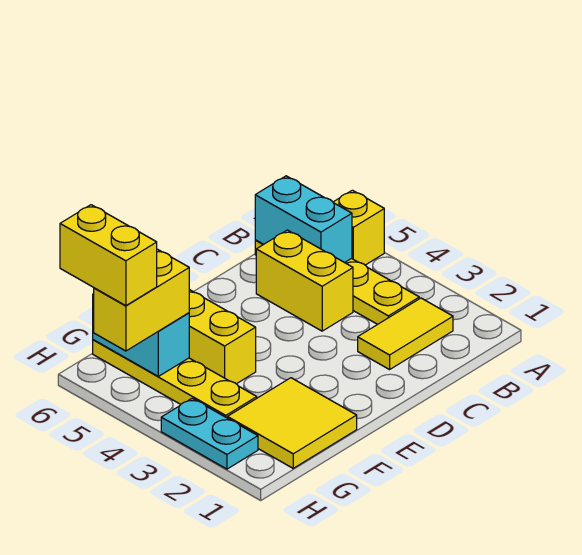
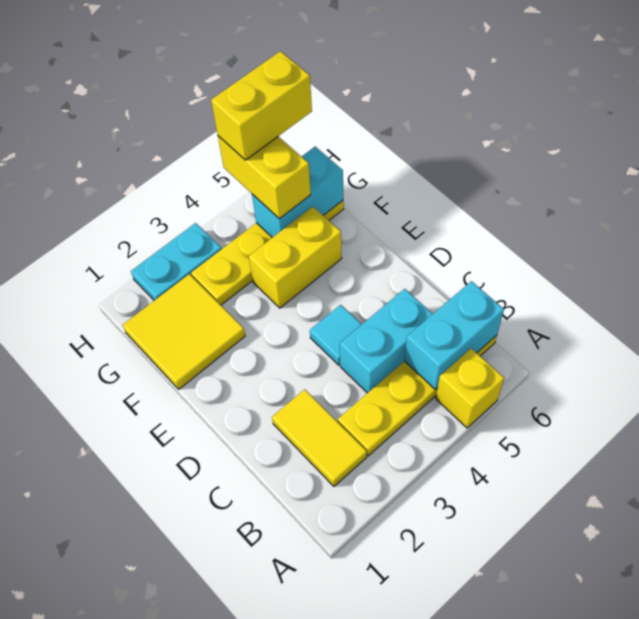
yellow brick C4:C5 level 1 -> cyan brick C4:C5 level 1
none -> cyan tile D4 level 1

